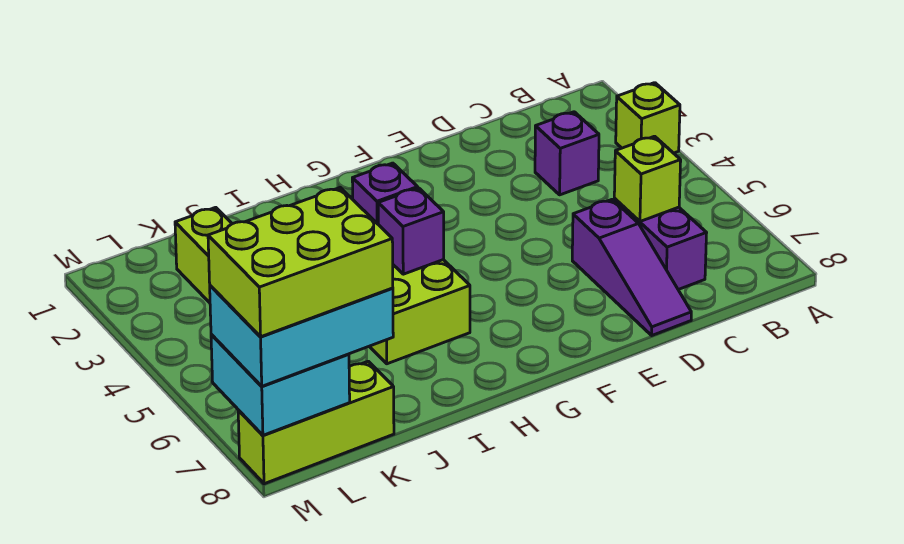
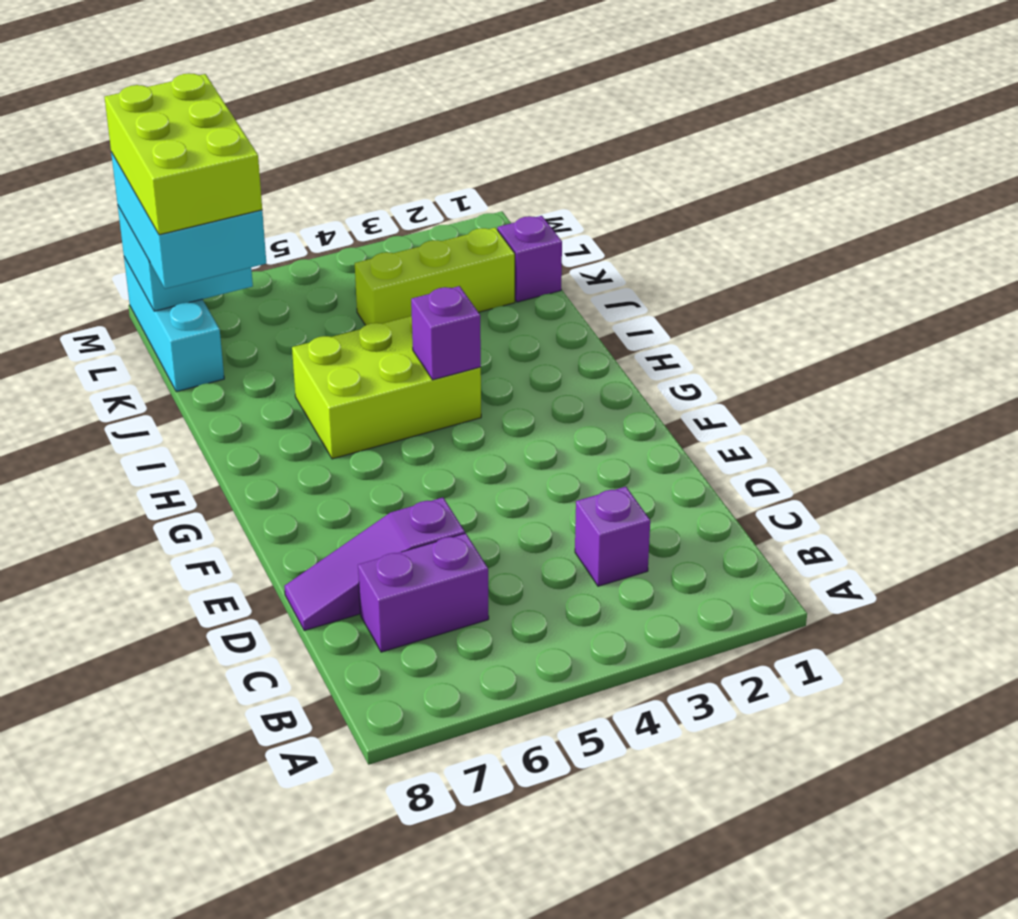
lime brick A3 level 1 -> none
lime brick C6 level 2 -> none
purple brick H5 level 2 -> purple brick K1 level 1
lime brick K8:M8 level 1 -> cyan brick K8:M8 level 1

